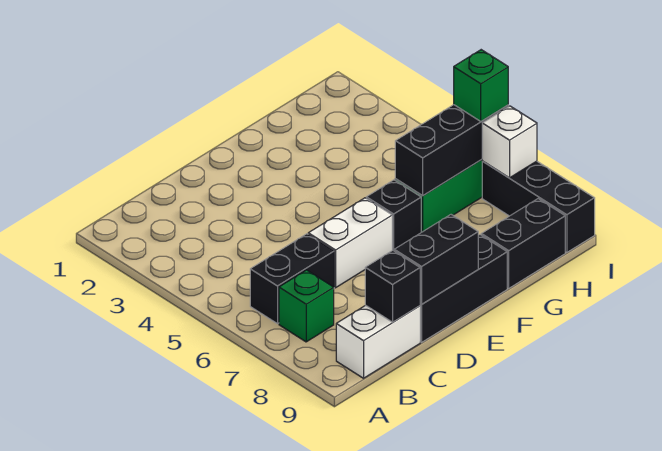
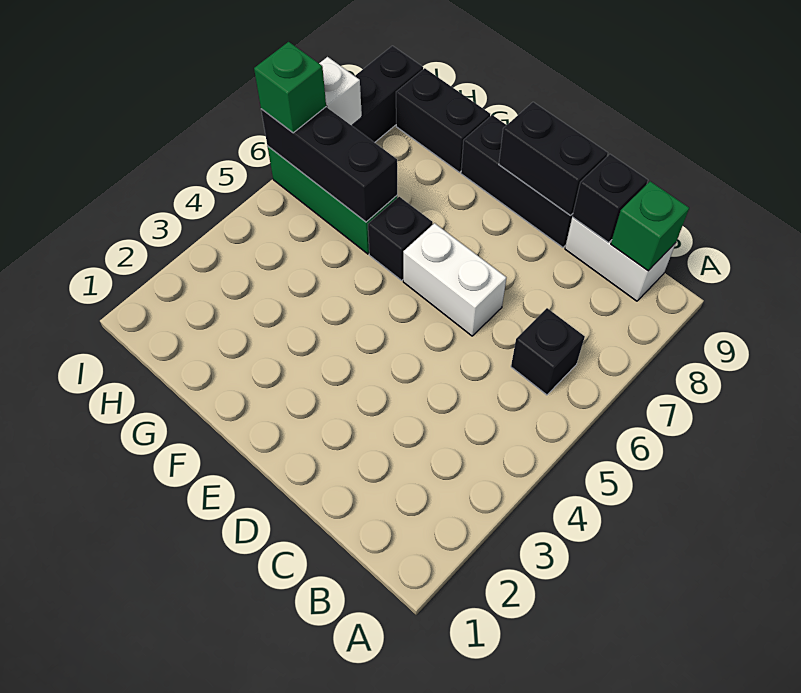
black brick B6:C6 level 1 -> black brick B6 level 1
green brick B7 level 1 -> green brick B9 level 2

